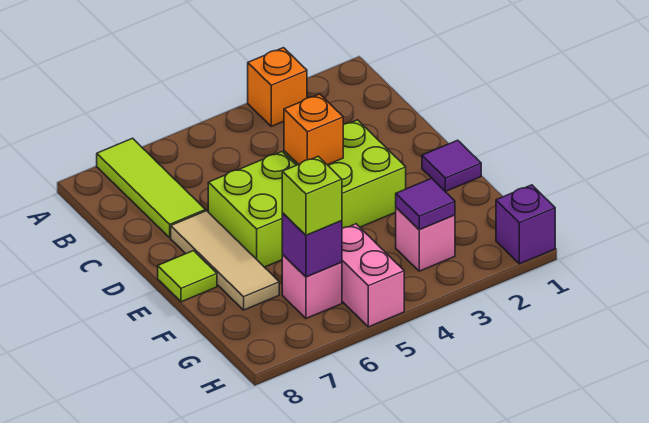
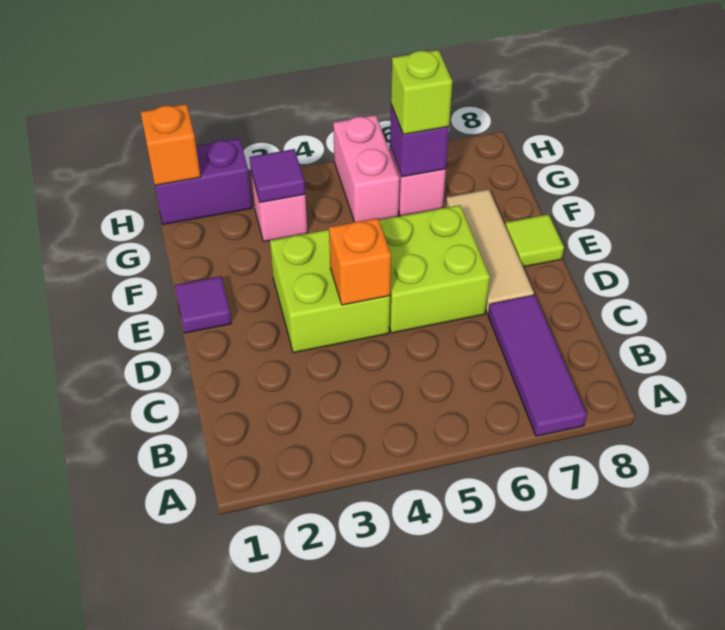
orange brick A3 level 1 -> orange brick H1 level 2
lime tile A7:C7 level 1 -> purple tile A7:C7 level 1
purple brick H1 level 1 -> purple brick H1:H2 level 1

